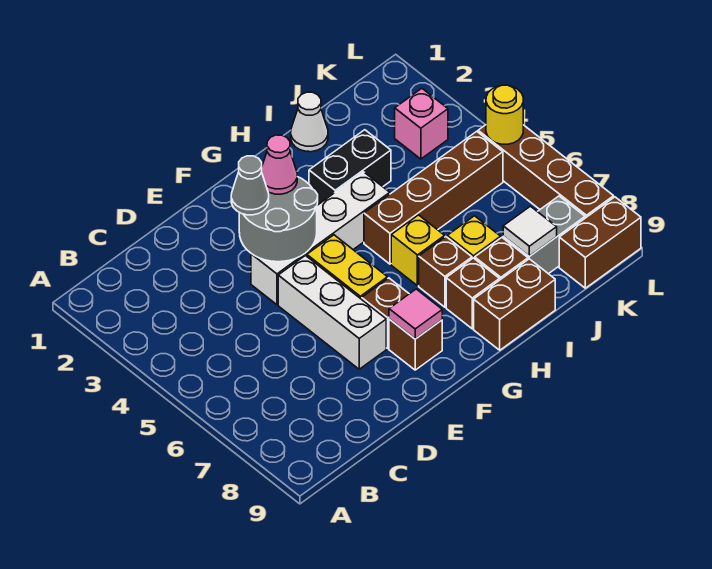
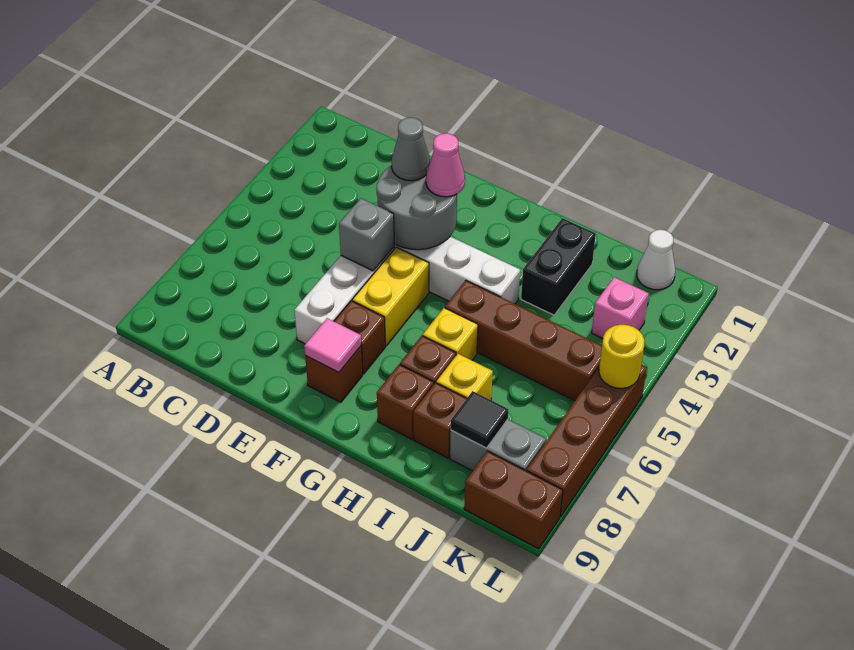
none -> grey brick E5 level 2
black brick H3:I3 level 1 -> black brick I2:I3 level 1
brown brick H9:I9 level 1 -> none
white cone I1 level 1 -> white cone K1 level 1
white tile J8 level 2 -> black tile J8 level 2

